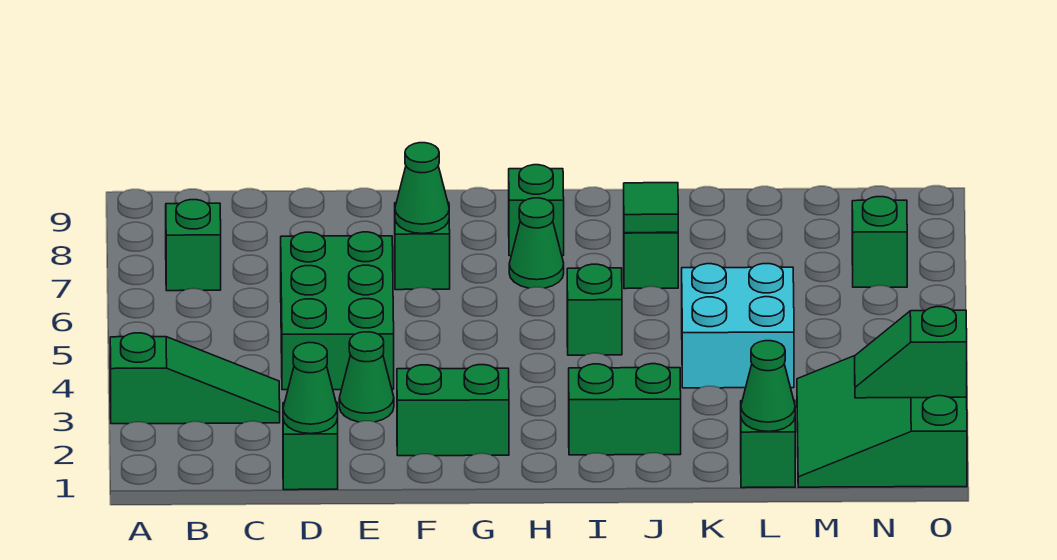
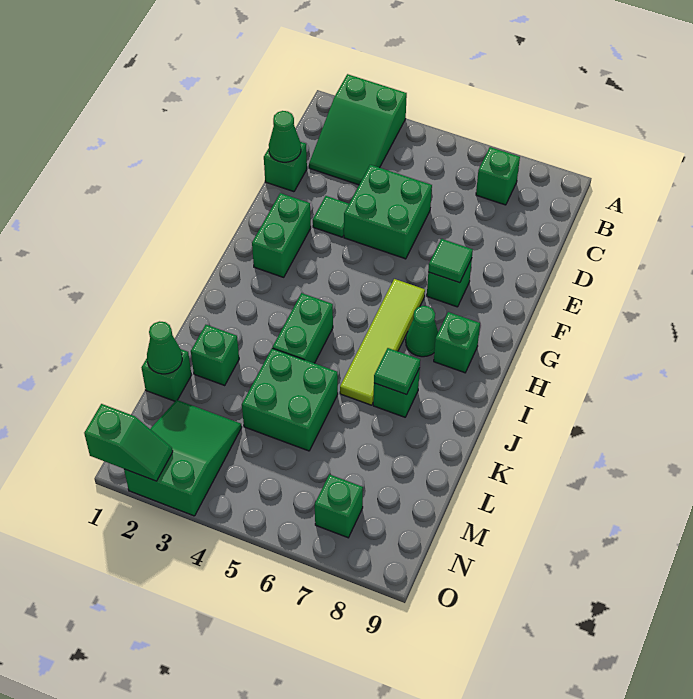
green slope A3:C3 level 1 top A -> green slope A2:C3 level 1 top A
green brick D4:E6 level 1 -> green brick D4:E5 level 1
green cone E3 level 1 -> green tile E3 level 1
green cone F7 level 2 -> green tile F7 level 2
none -> lime tile G6:J6 level 1
green brick I2:J2 level 1 -> green brick I4:J4 level 1
green brick I5 level 1 -> green brick K2 level 1
cyan brick K4:L5 level 1 -> green brick K4:L5 level 1
green slope M1:O3 level 1 top O -> green slope M2:O3 level 1 top O
green slope N2:O2 level 2 top O -> green slope O1:O2 level 2 top 1

